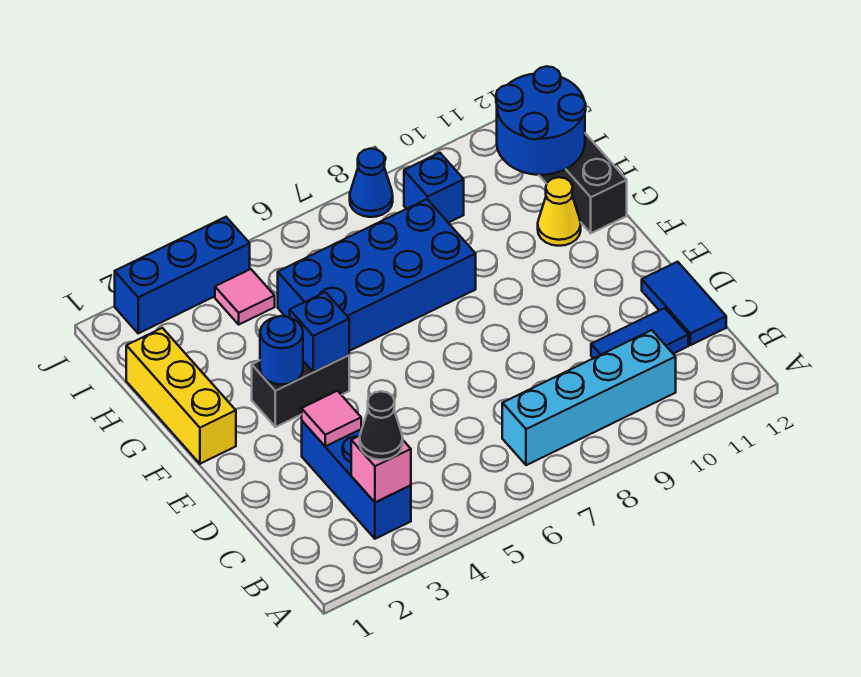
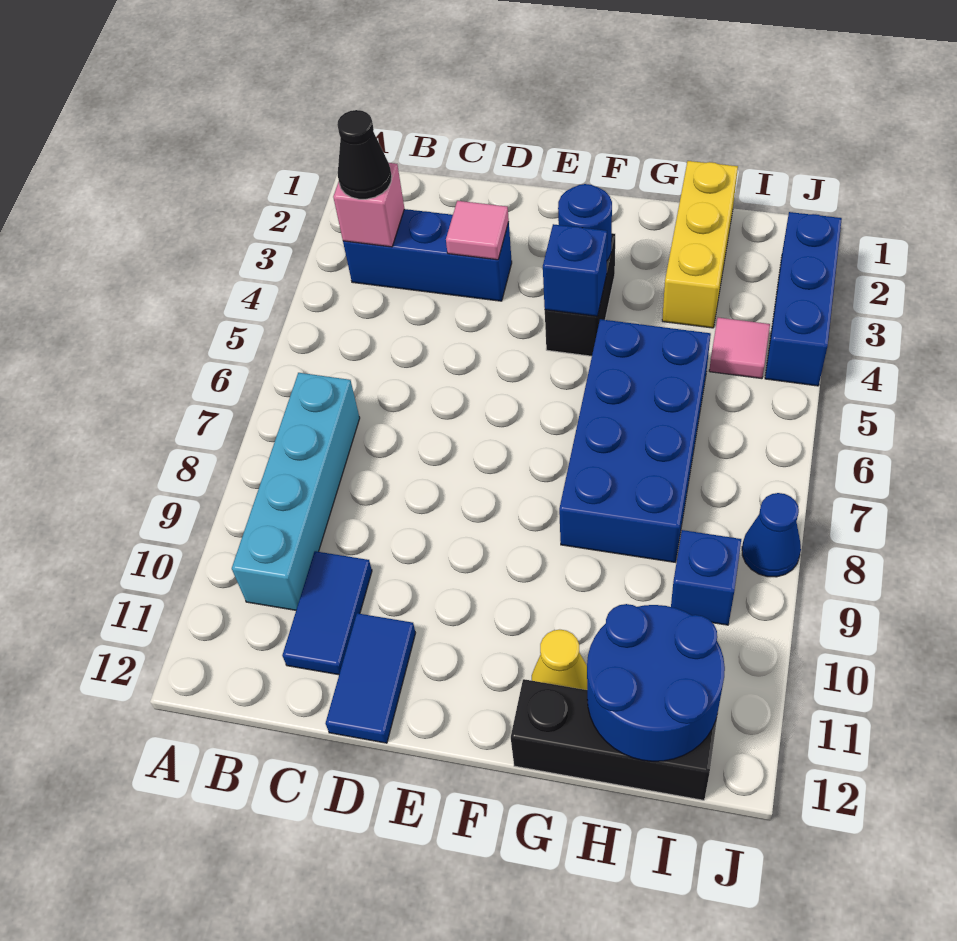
blue tile C12:D12 level 1 -> blue tile D11:D12 level 1
yellow brick F1:H1 level 1 -> yellow brick H1:H3 level 1

